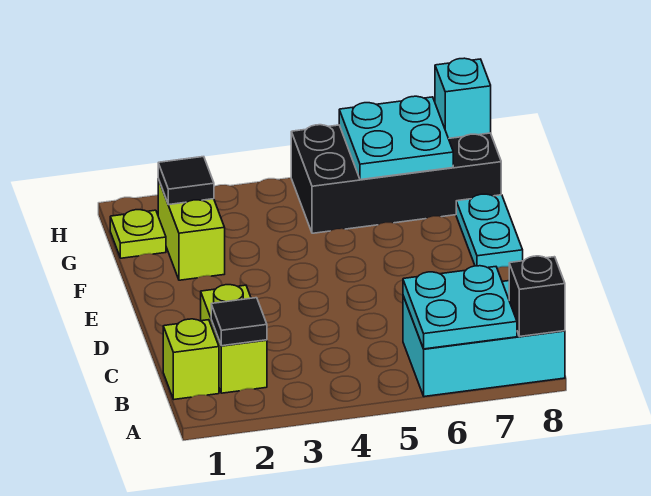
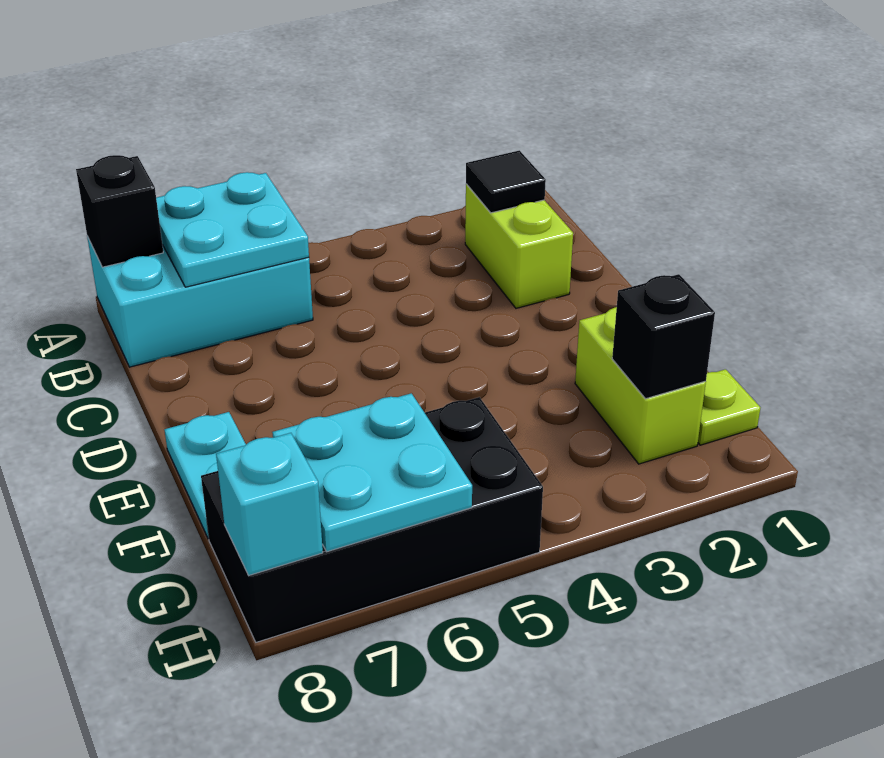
lime brick B1 level 1 -> none
black tile G2 level 2 -> black brick G2 level 2

